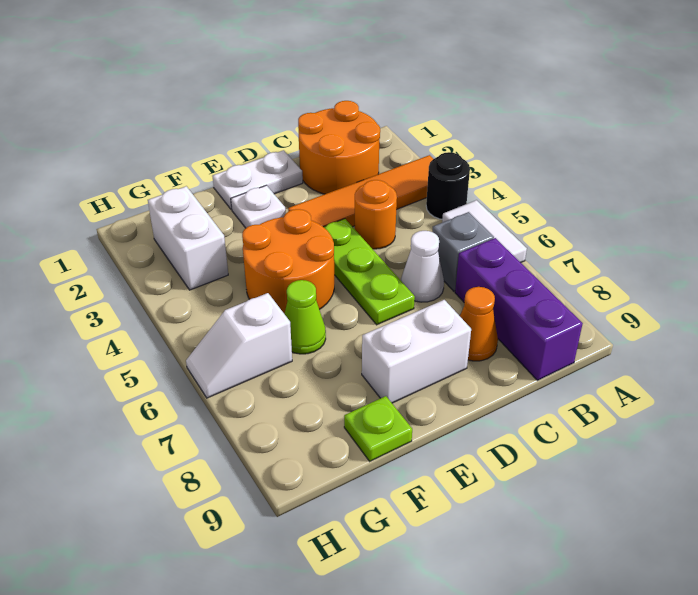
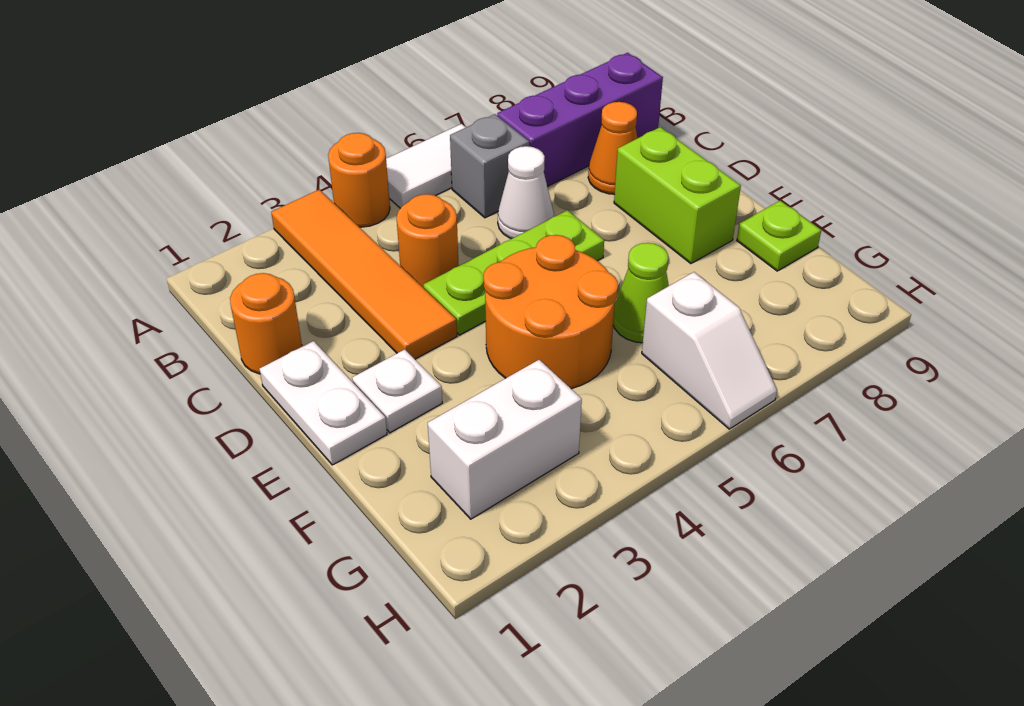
black round brick A4 level 1 -> orange round brick A4 level 1
orange round brick B1:C2 level 1 -> orange round brick C1 level 1
white brick D8:E8 level 1 -> lime brick D8:E8 level 1

